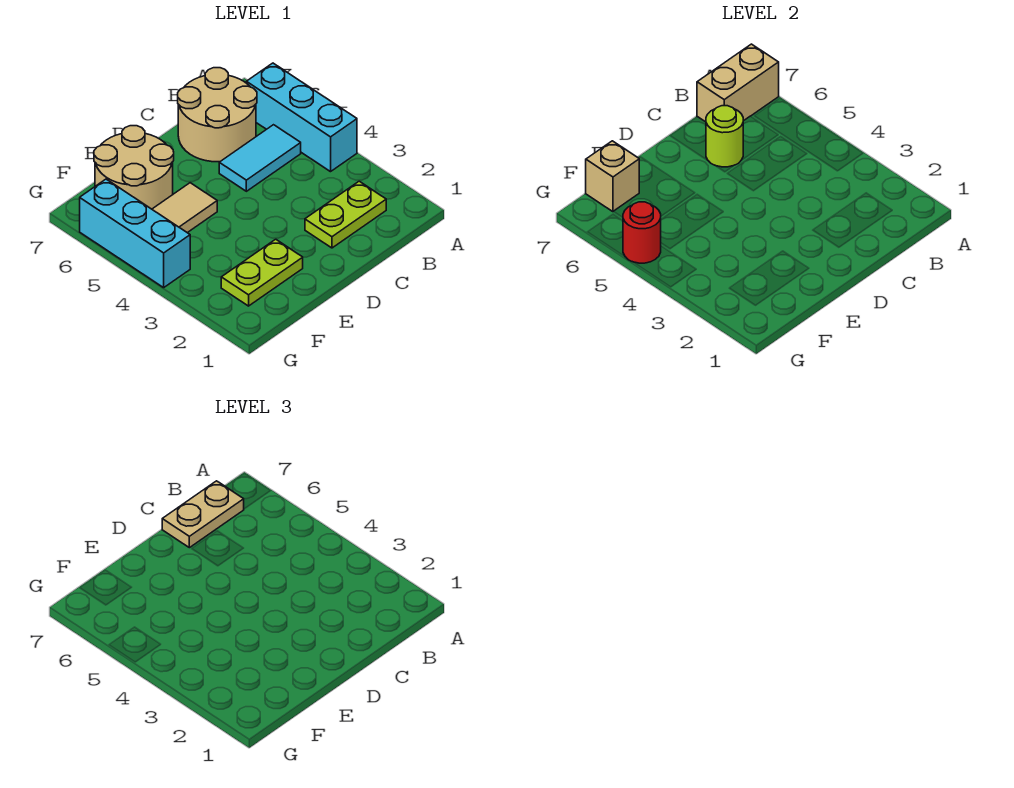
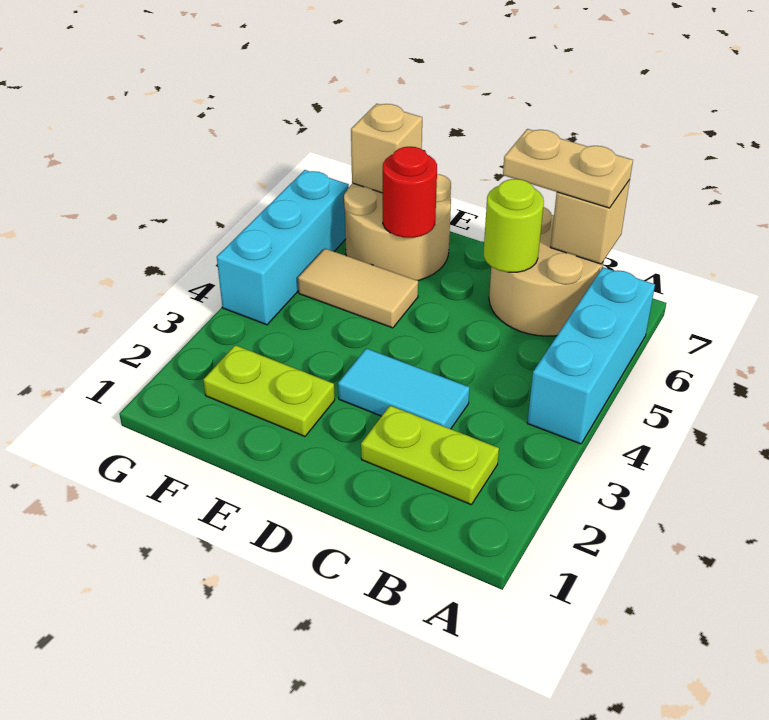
tan brick A7:B7 level 2 -> tan brick B7 level 2
cyan tile B5:C5 level 1 -> cyan tile C3:D3 level 1
red round brick G5 level 2 -> red round brick E6 level 2

